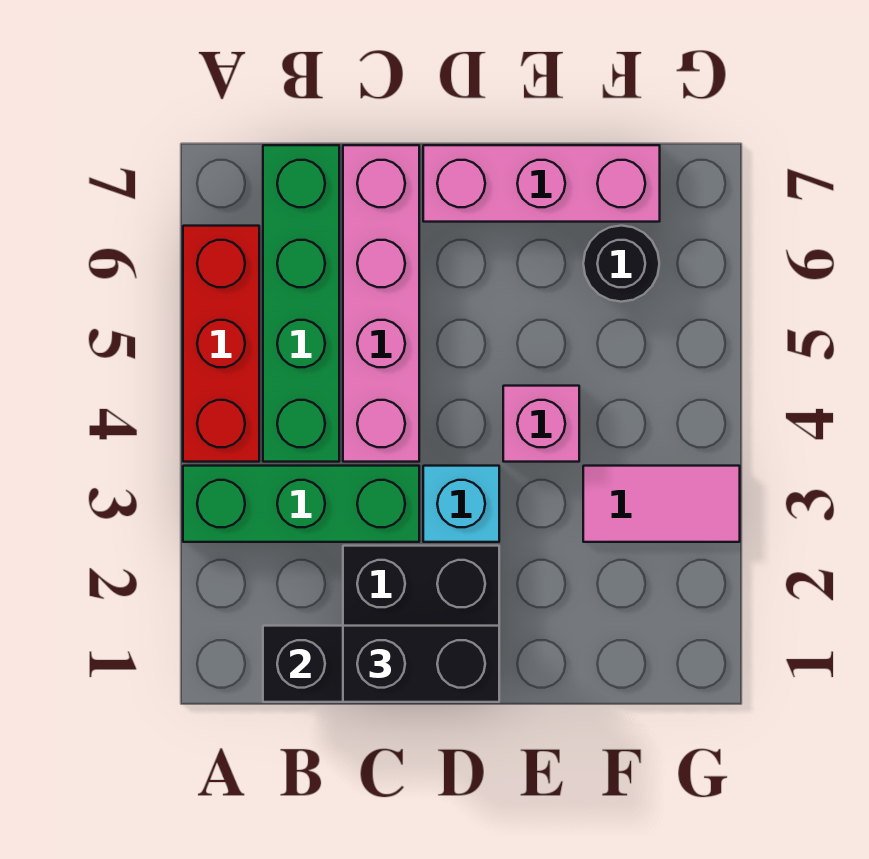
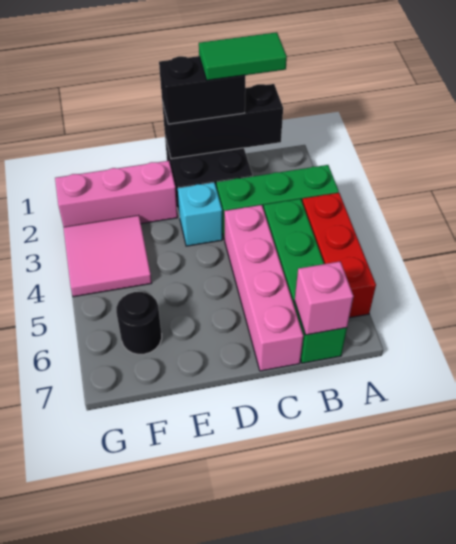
none -> green tile B1:C1 level 4
pink brick D7:F7 level 1 -> pink brick E2:G2 level 1
pink brick E4 level 1 -> pink brick B7 level 2
pink tile F3:G3 level 1 -> pink tile F3:G4 level 1

